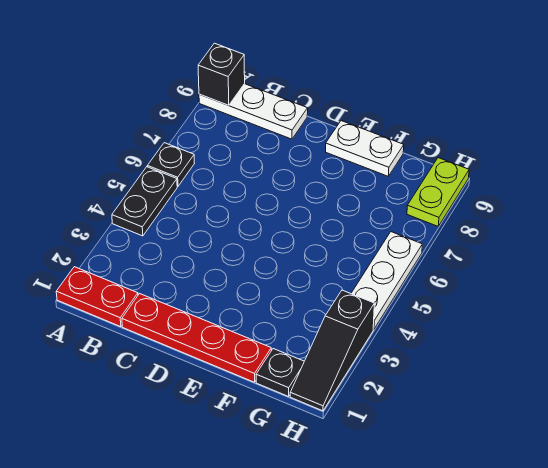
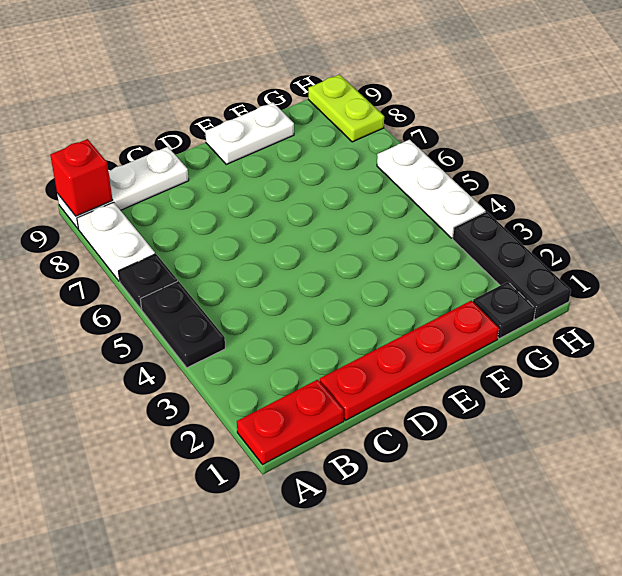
none -> white plate A7:A8 level 1
black brick A9 level 2 -> red brick A9 level 2
black slope H1:H3 level 1 top 3 -> black plate H1:H3 level 1

